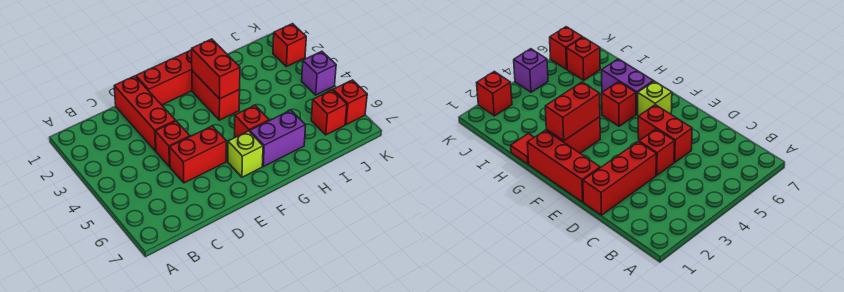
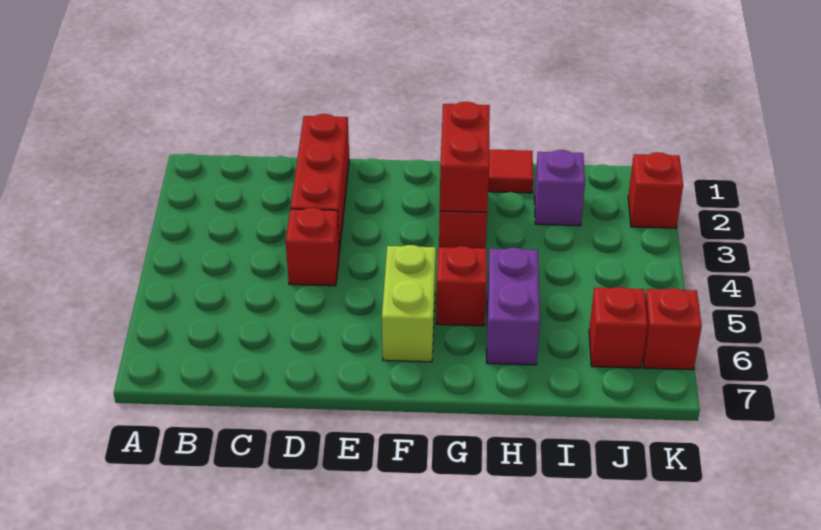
red brick D5:E5 level 1 -> none
red brick E1:G1 level 1 -> none
lime brick F6 level 1 -> lime brick F5:F6 level 1
purple brick G6:H6 level 1 -> purple brick H5:H6 level 1
purple brick K4 level 1 -> purple brick I2 level 1

